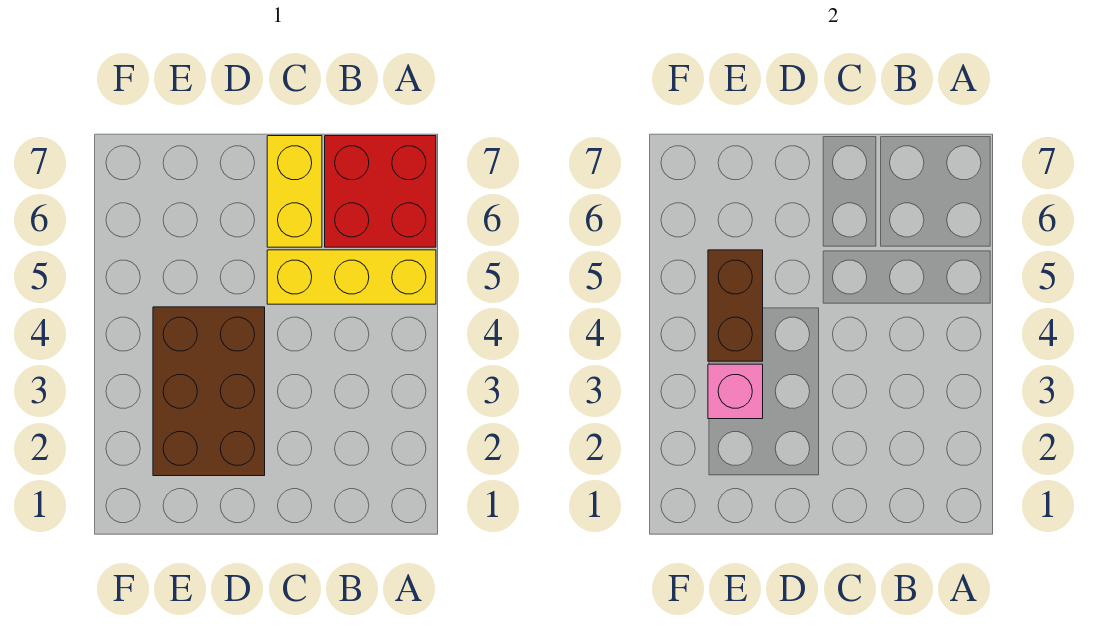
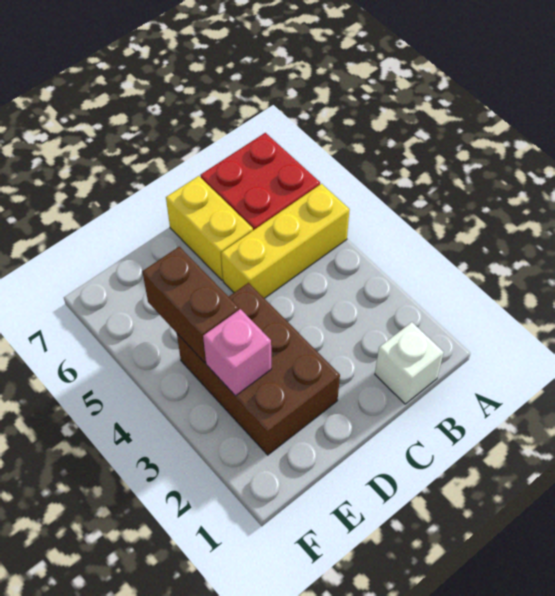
none -> white brick B1 level 1

